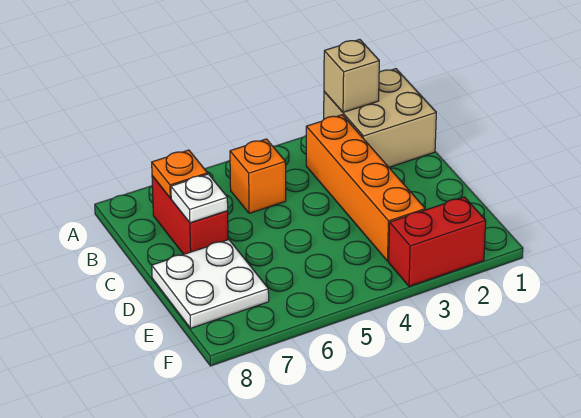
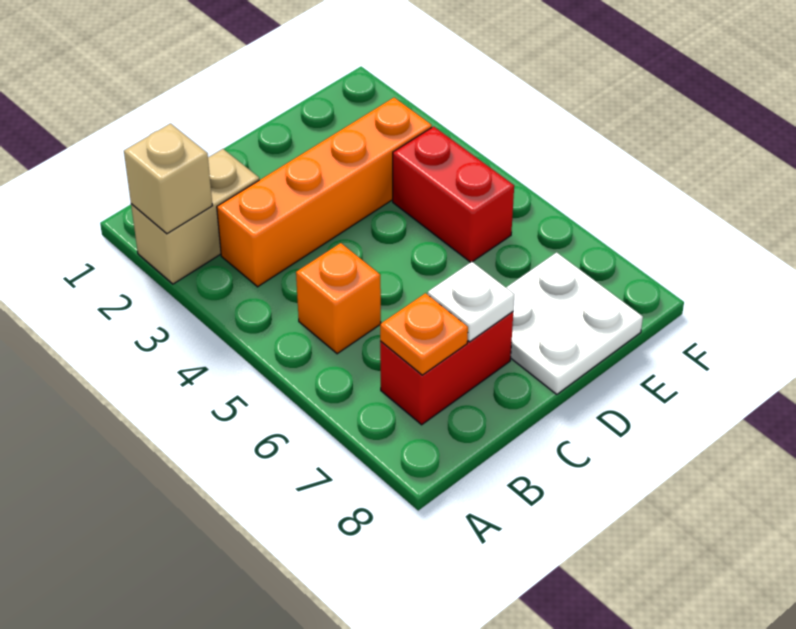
tan brick A1:B2 level 1 -> tan brick A2:B2 level 1
red brick F2:F3 level 1 -> red brick E4:E5 level 1

